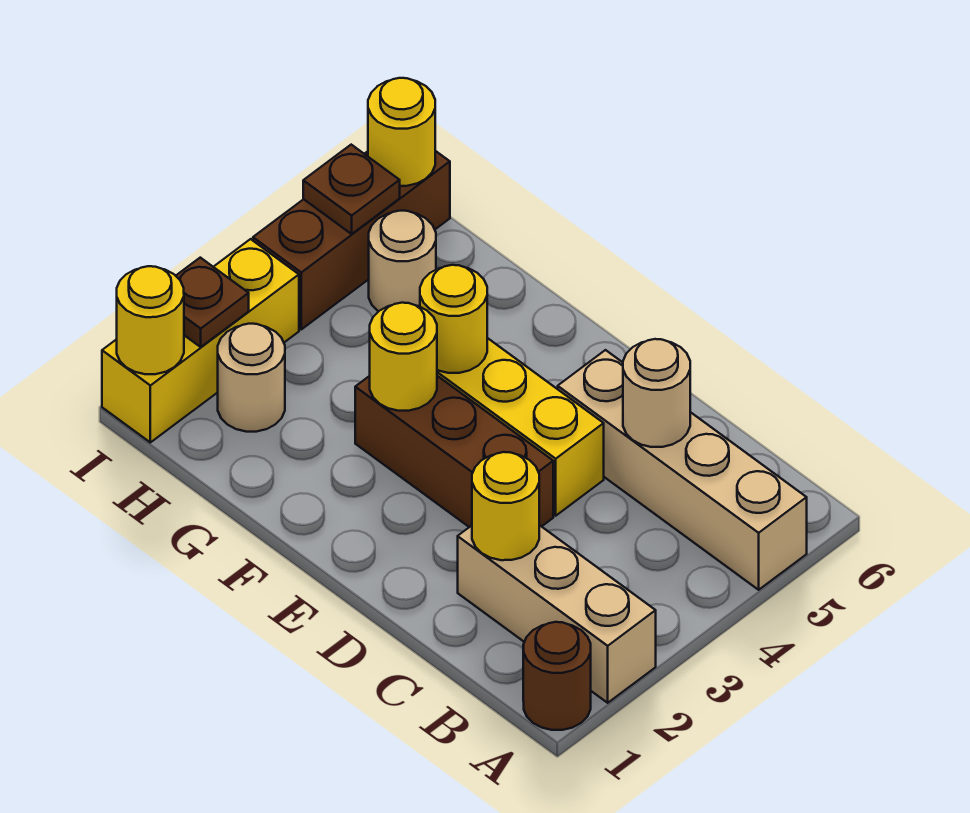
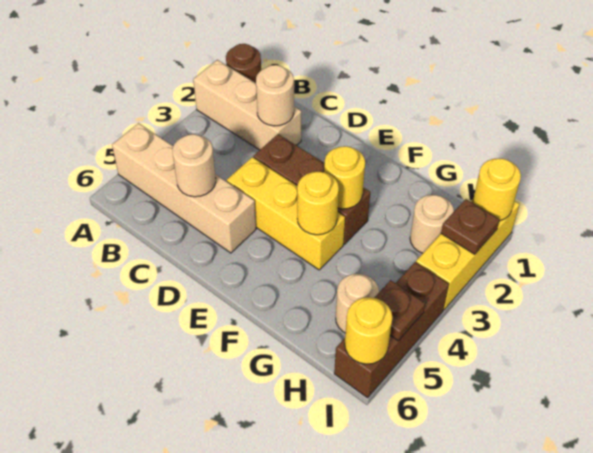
yellow round brick C2 level 2 -> tan round brick C2 level 2

